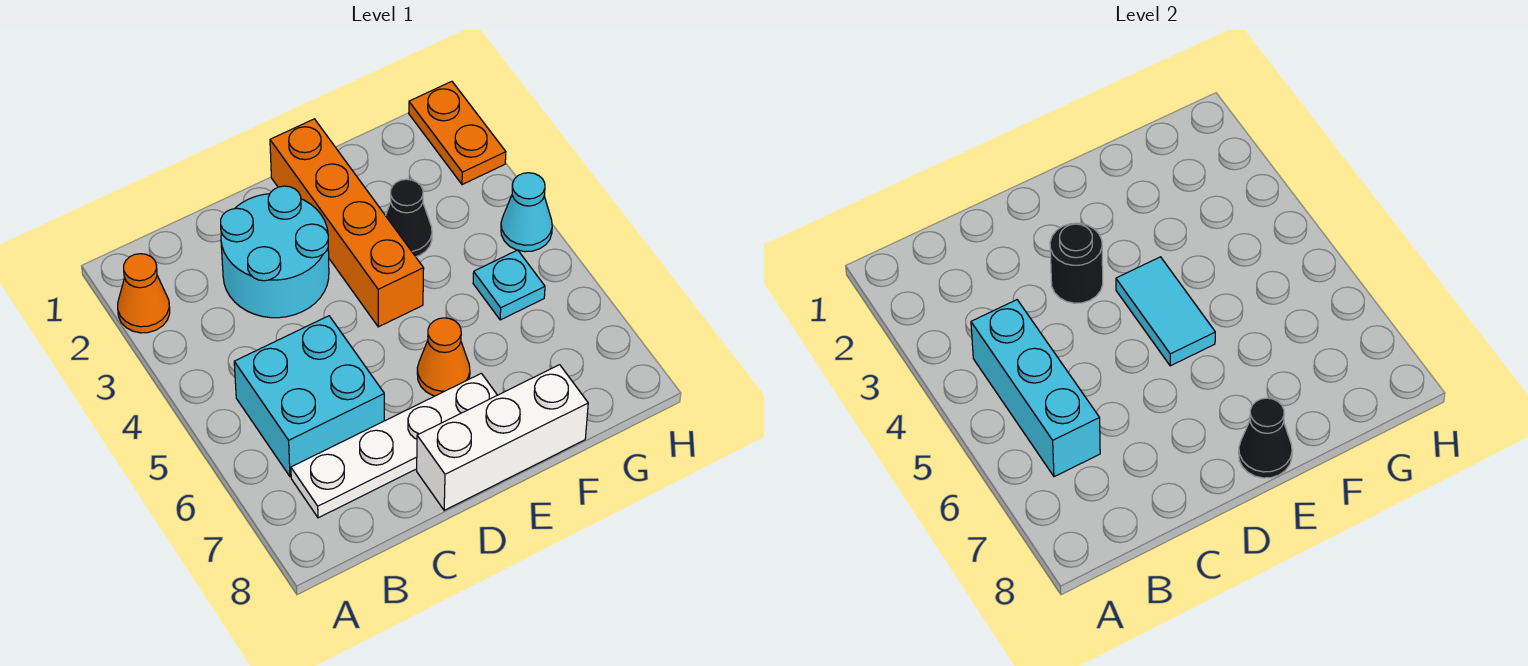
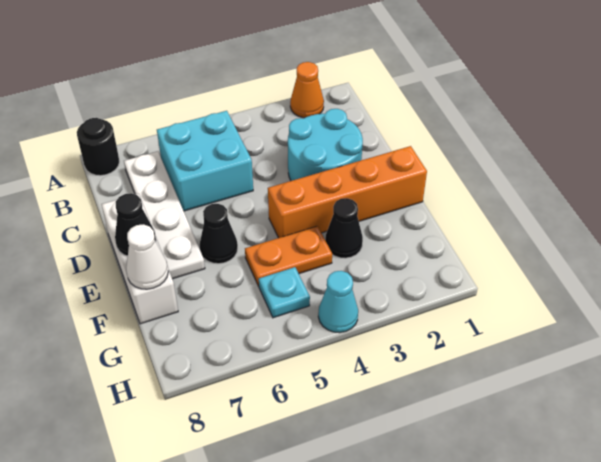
cyan brick B4:B6 level 2 -> none
black round brick D3 level 2 -> black round brick A8 level 1
cyan tile E4:E5 level 2 -> none
orange cone E6 level 1 -> black cone E6 level 1
none -> white cone F8 level 2
orange plate H1:H2 level 1 -> orange plate F4:F5 level 1

